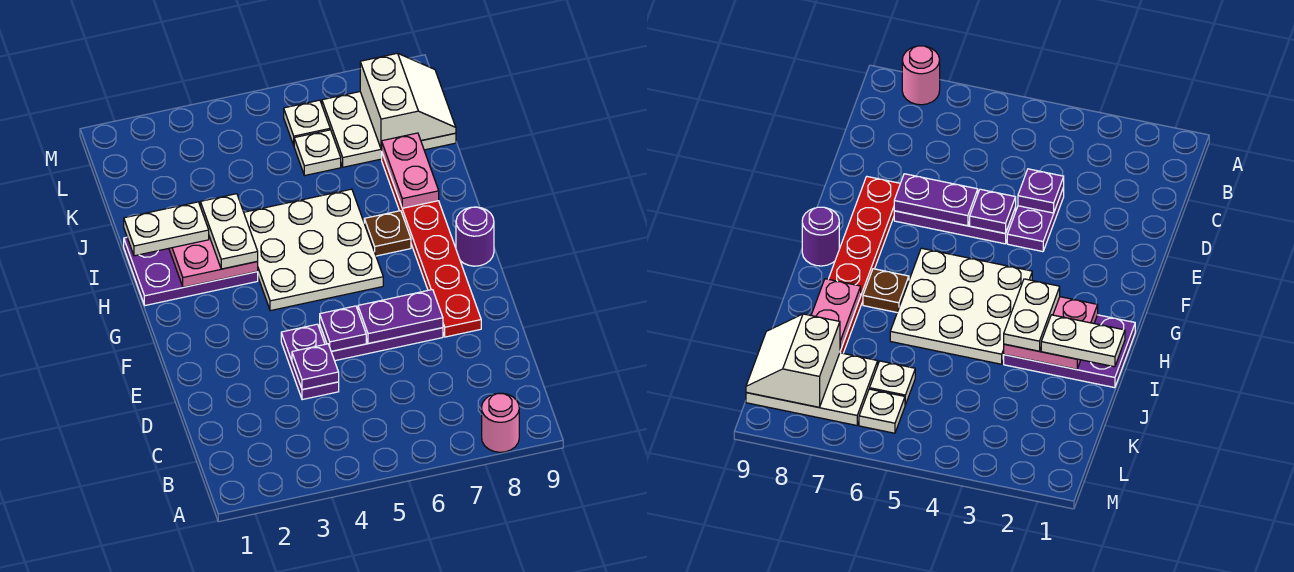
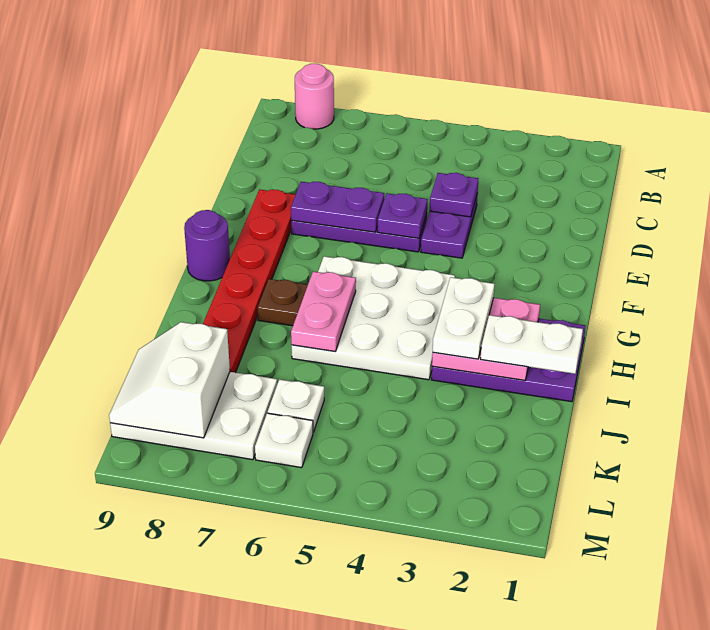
pink plate I8:J8 level 2 -> pink plate H6:I6 level 2

